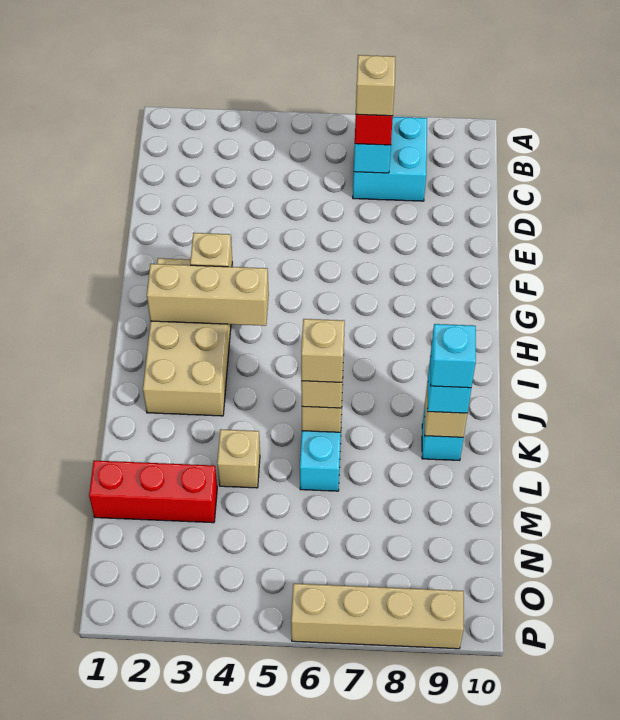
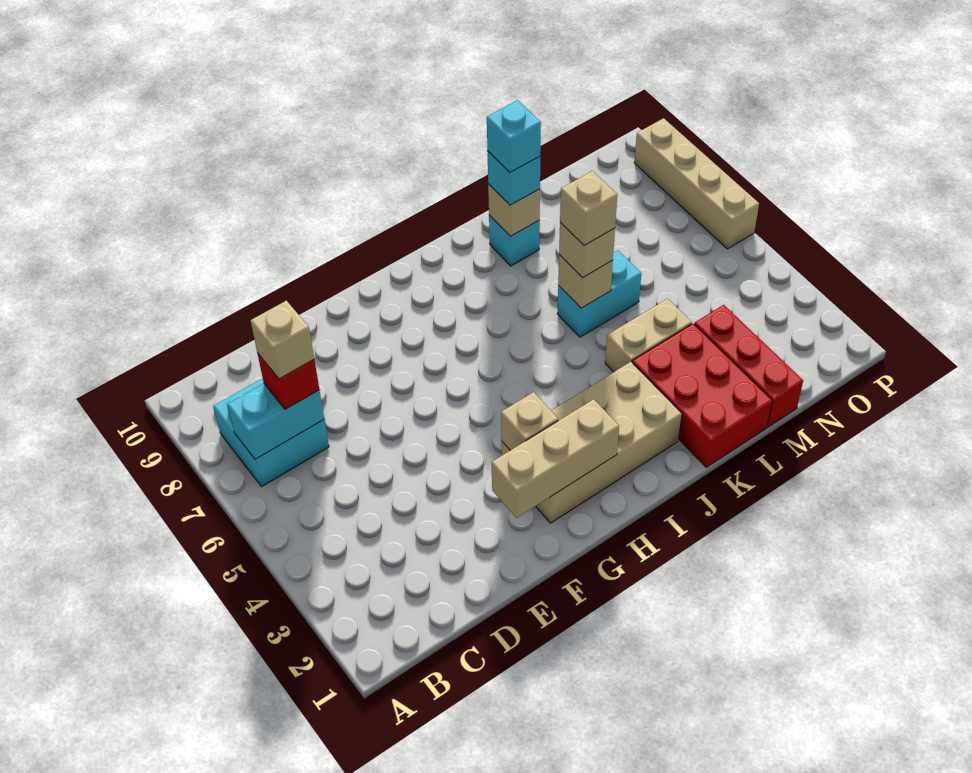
tan brick H2:H4 level 2 -> tan brick F2:H2 level 2
none -> red brick K1:L3 level 1
tan brick L4 level 1 -> tan brick K4:L4 level 1

